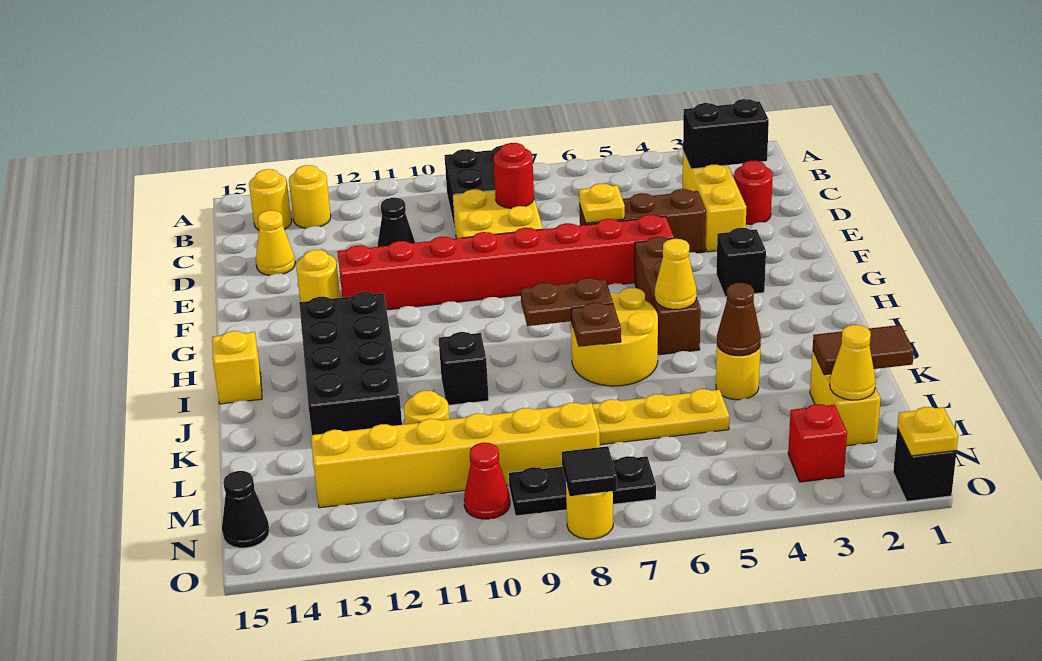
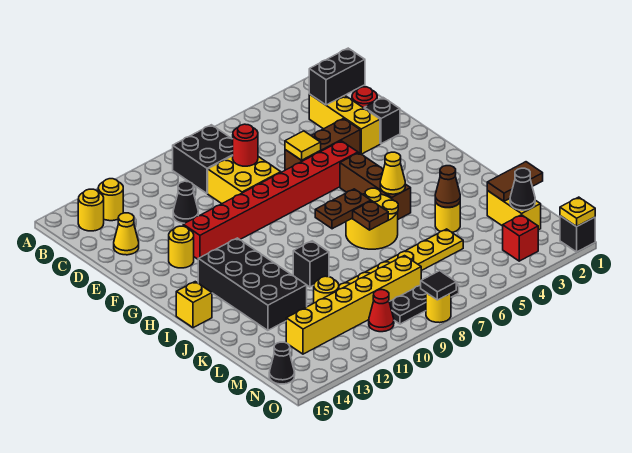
yellow plate E6 level 2 -> yellow tile E6 level 2
black brick G3 level 1 -> black brick E2 level 1
yellow cone M2 level 2 -> black cone M2 level 2

